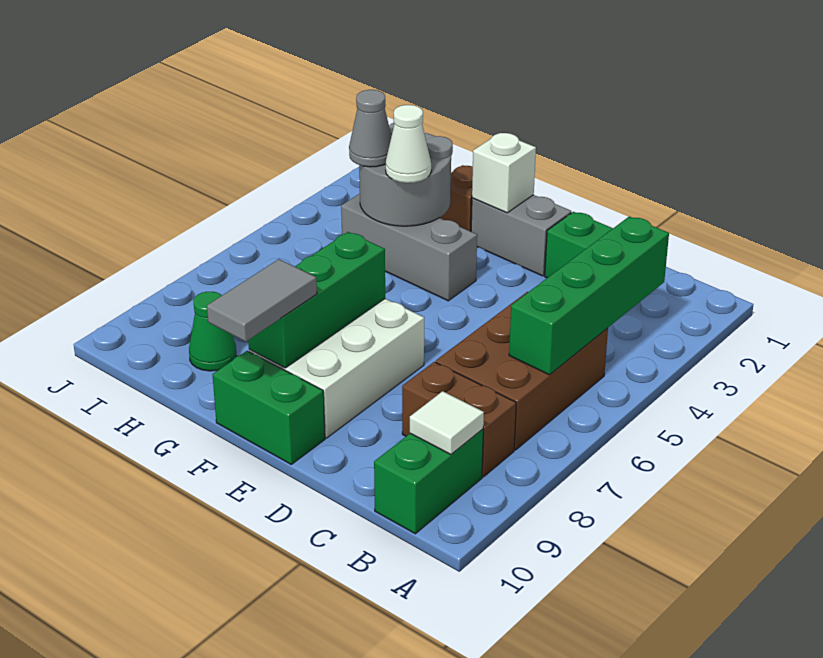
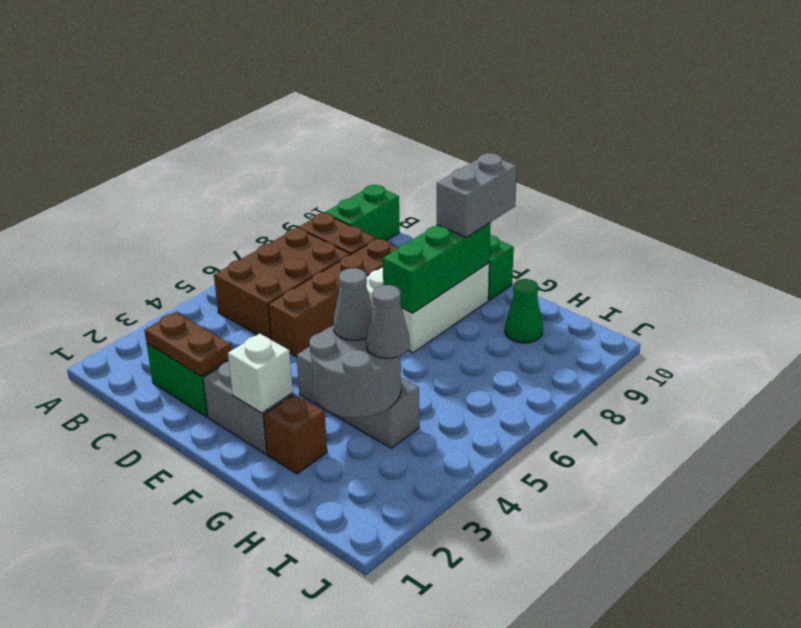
green brick B3:B6 level 2 -> none
white tile B9 level 2 -> none
none -> brown plate C2:D2 level 2
none -> brown brick D5:D8 level 1
grey tile F9:F10 level 3 -> grey brick F9:F10 level 3
white cone G4 level 3 -> grey cone G4 level 3

